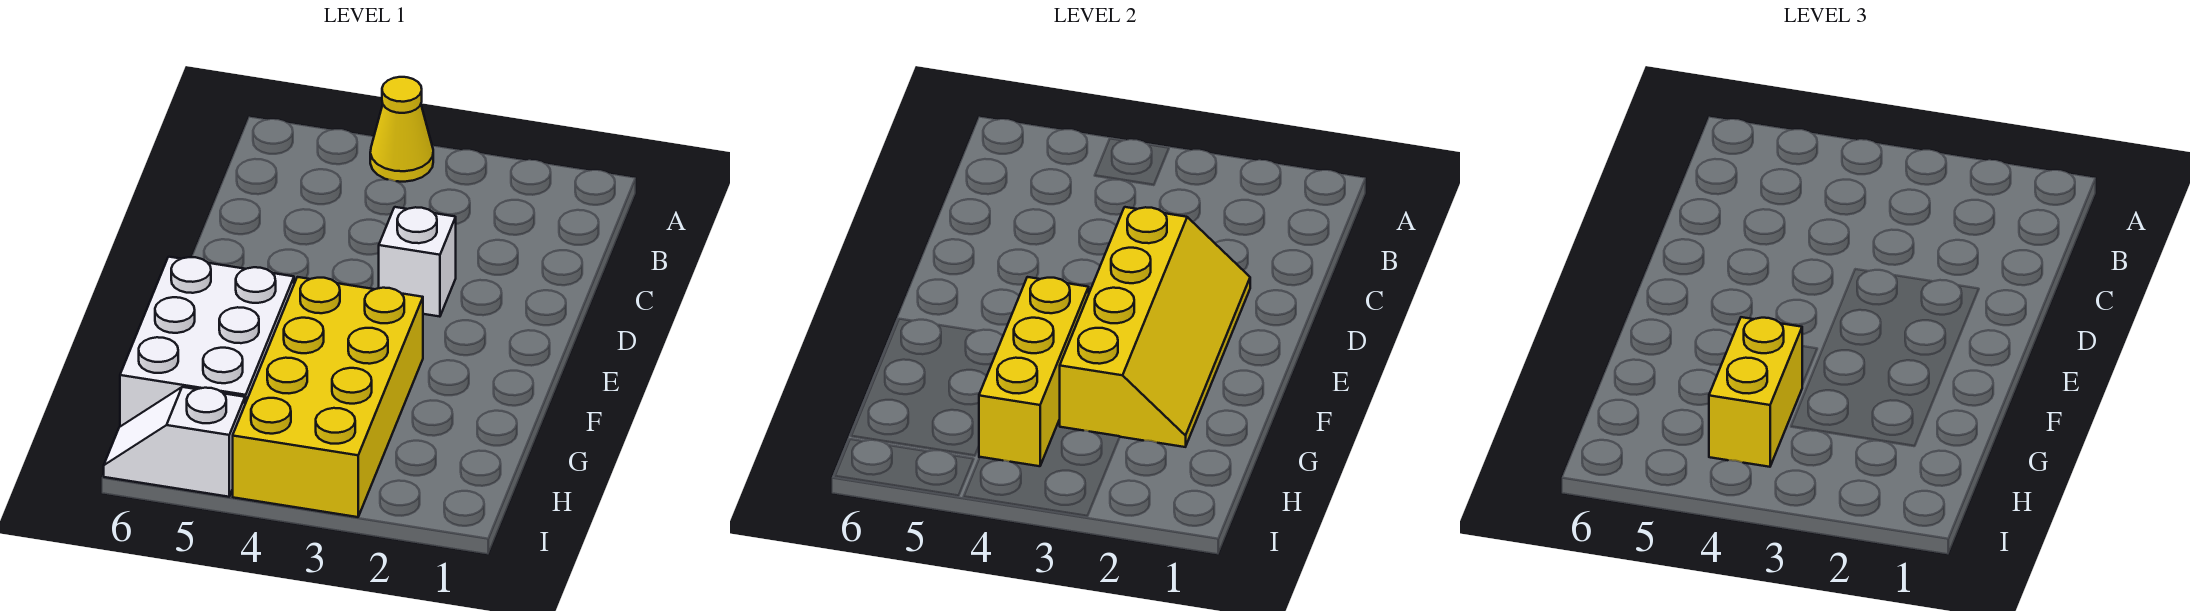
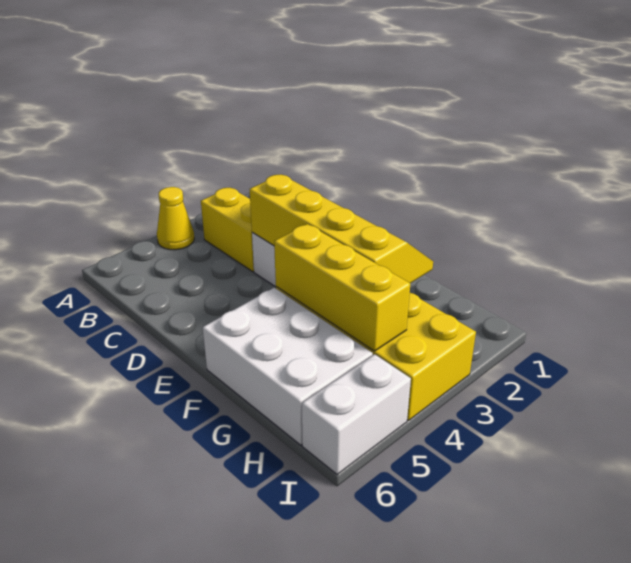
yellow brick G4:H4 level 3 -> yellow brick B3:C3 level 1
white slope I5:I6 level 1 top 5 -> white brick I5:I6 level 1

